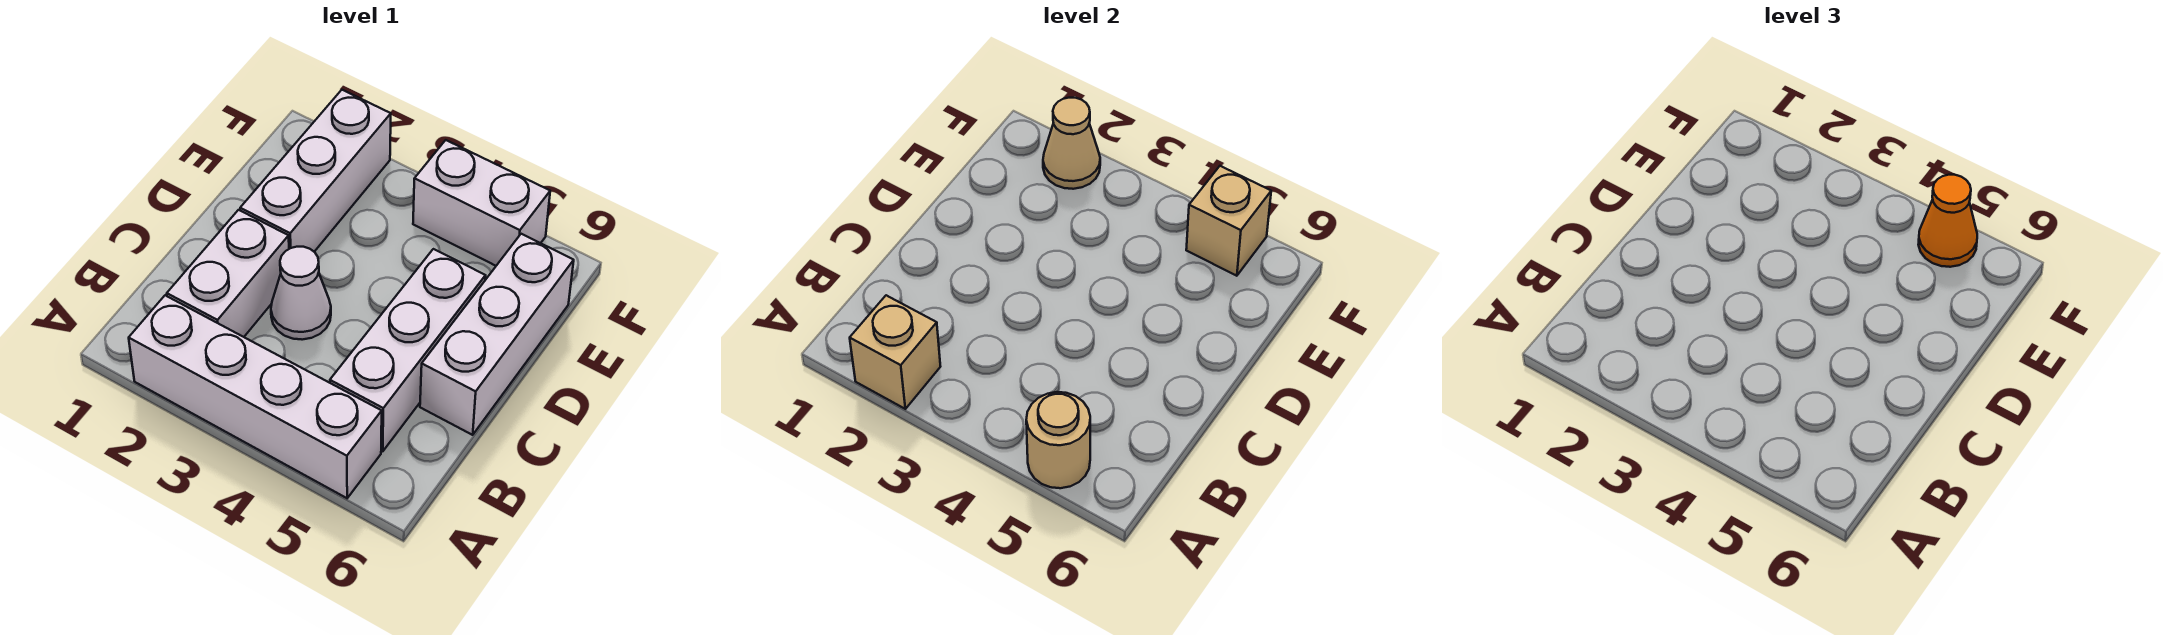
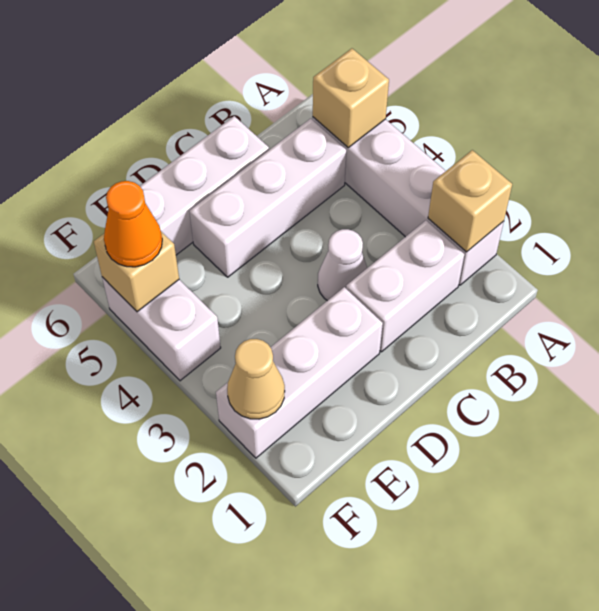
tan round brick A5 level 2 -> tan brick A5 level 2

